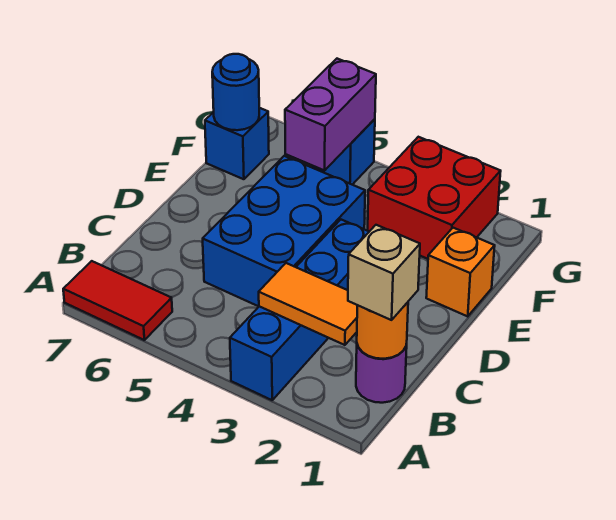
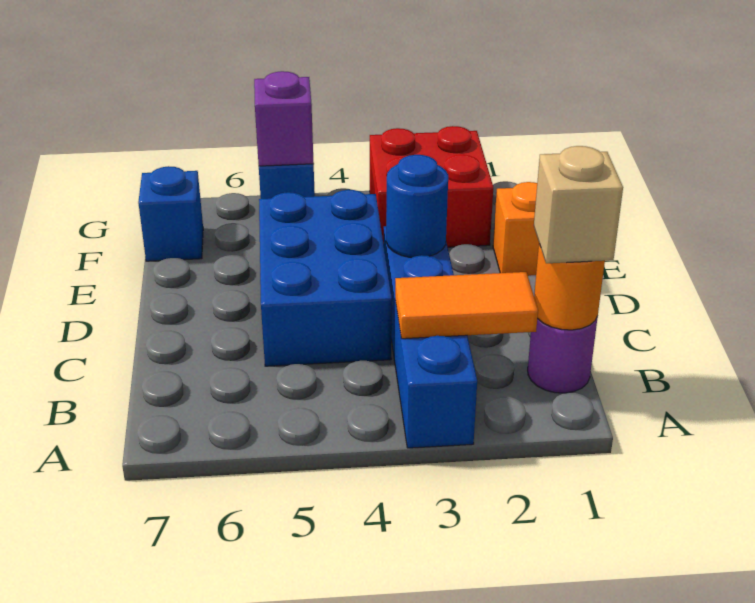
red tile A6:A7 level 1 -> none
purple brick F5:G5 level 2 -> purple brick G5 level 2
blue round brick F7 level 2 -> blue round brick D3 level 2

